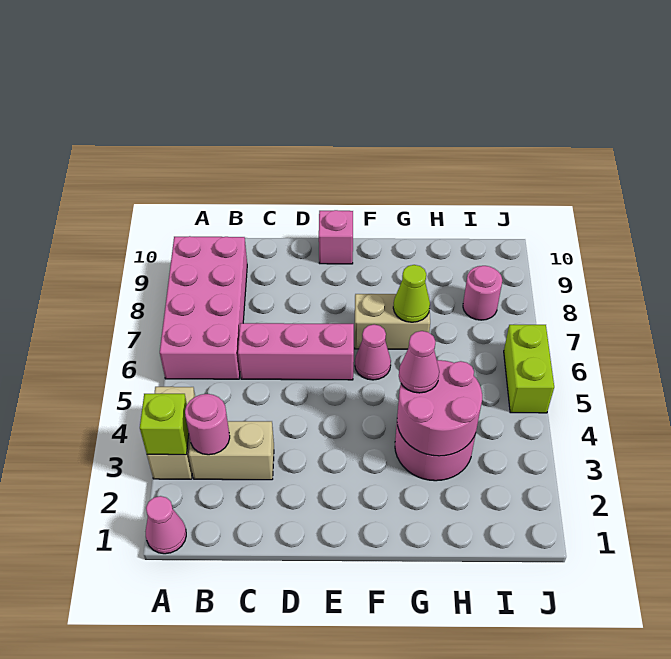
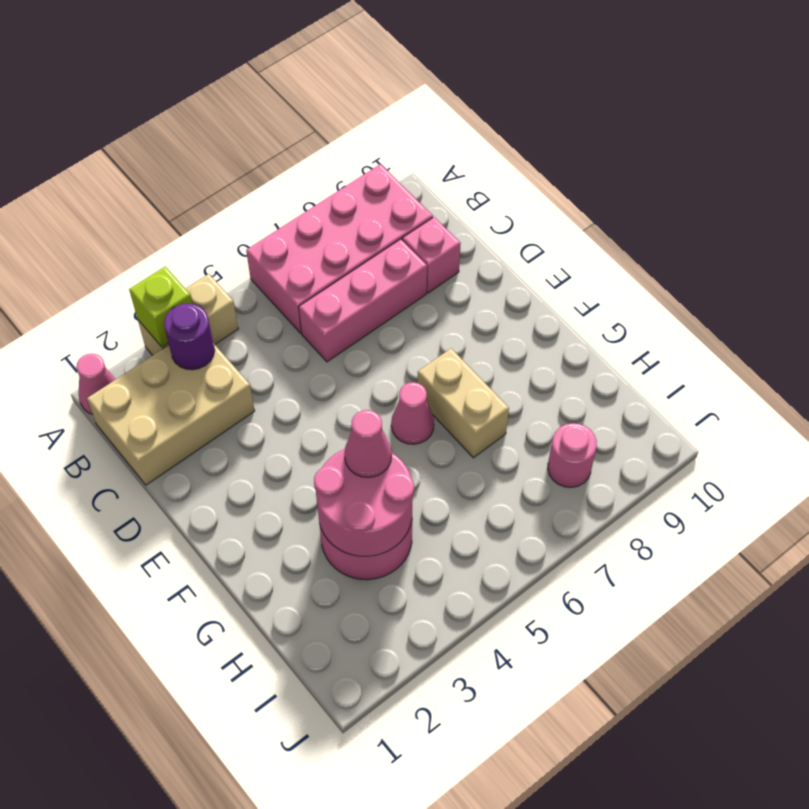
tan brick B3:C3 level 1 -> tan brick B1:C3 level 1
pink round brick B3 level 2 -> purple round brick B3 level 2
pink brick C6:E6 level 1 -> pink brick C6:C8 level 1
pink brick E10 level 1 -> pink brick C9 level 1
lime cone G7 level 2 -> none
lime brick J5:J6 level 1 -> none

